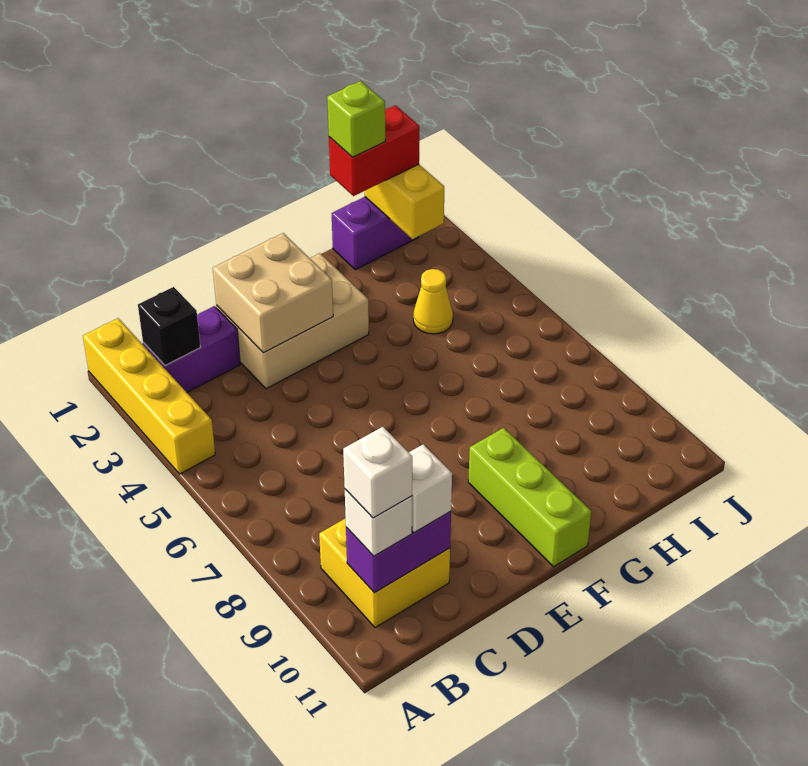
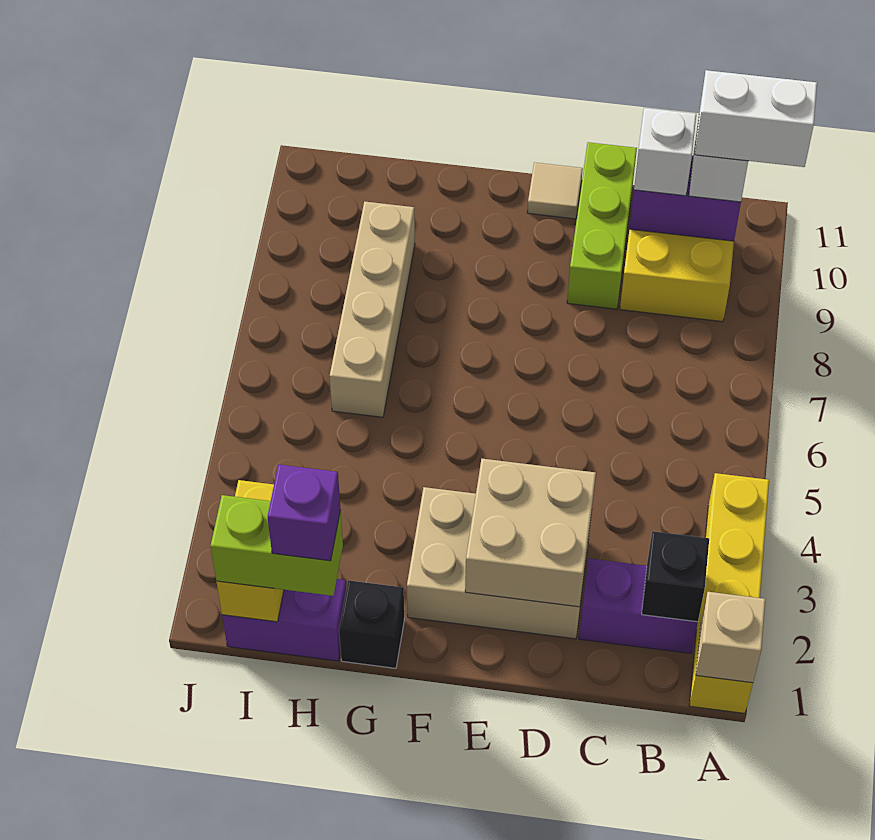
none -> tan brick A1 level 2
white brick B10 level 4 -> white brick A10:B10 level 4
none -> tan tile E11 level 1
lime brick F9:F11 level 1 -> lime brick D9:D11 level 1
none -> black brick G1 level 1
red brick H1:I1 level 3 -> lime brick H1:I1 level 3
lime brick H1 level 4 -> purple brick H1 level 4
yellow cone H4 level 1 -> none
none -> tan brick H6:H9 level 1

